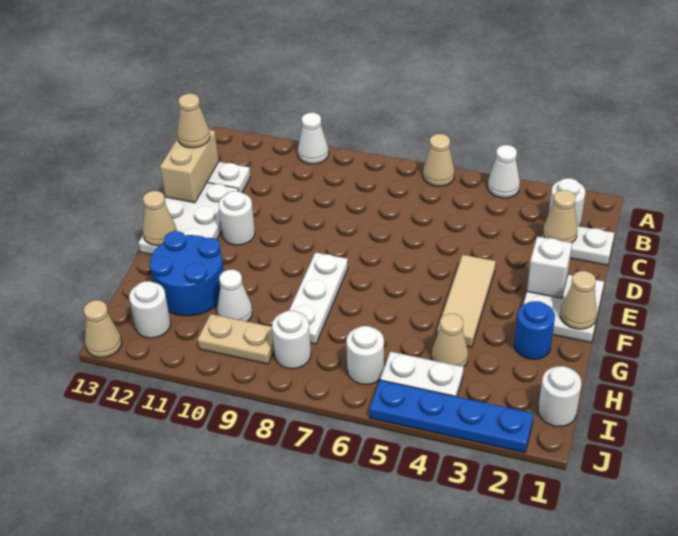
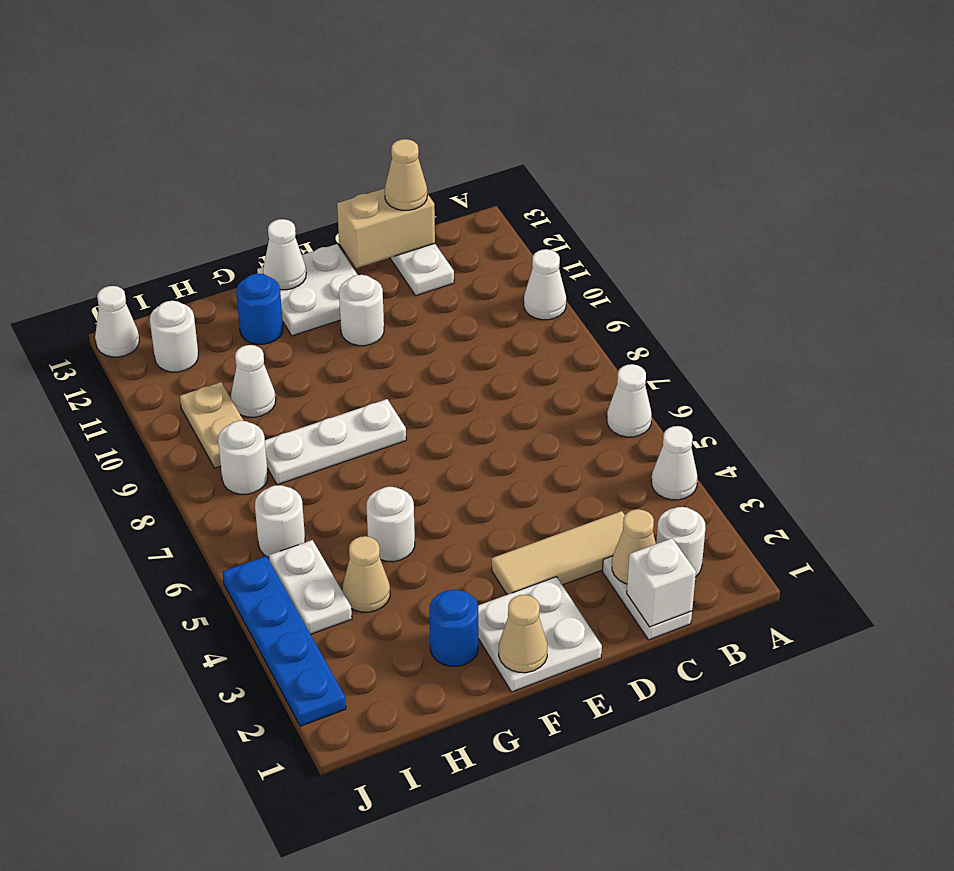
tan cone A6 level 1 -> white cone A6 level 1
white plate D12:F13 level 1 -> white plate E12:F13 level 1
white brick E2 level 2 -> white brick C1 level 2
tan tile E4:G4 level 1 -> tan tile C3:E3 level 1
tan cone F13 level 2 -> white cone F13 level 2
blue round brick G11:H12 level 1 -> blue round brick G12 level 1
white round brick I1 level 1 -> white round brick G5 level 1
tan cone J13 level 1 -> white cone J13 level 1

